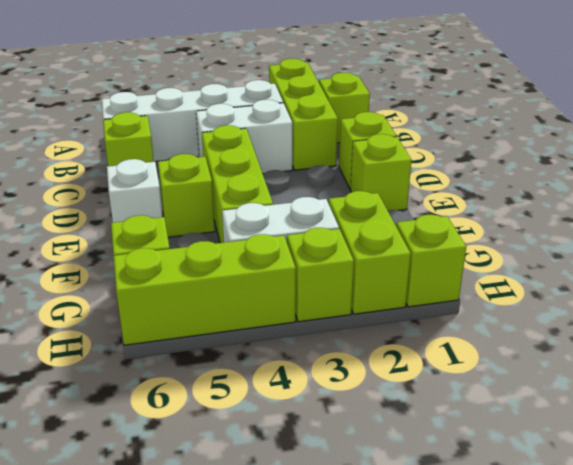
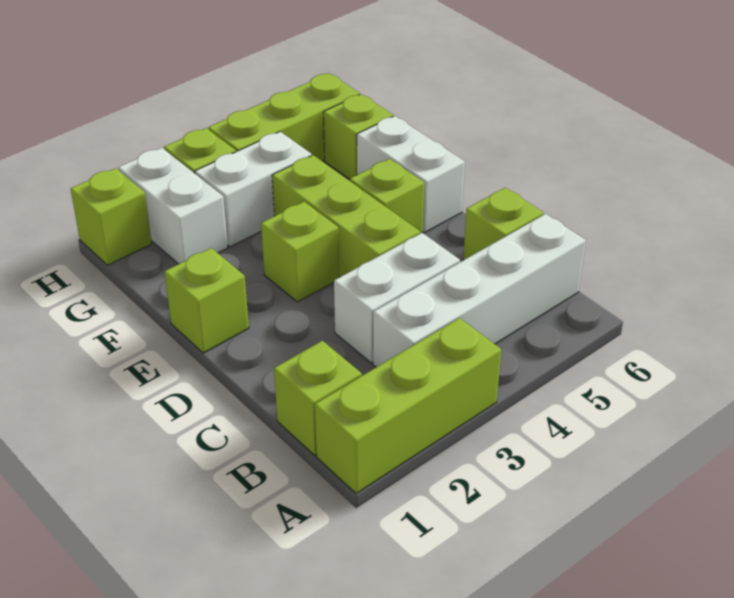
lime brick A2:C2 level 1 -> lime brick A1:A3 level 1
lime brick D1 level 1 -> lime brick E3 level 1
white brick E6 level 1 -> white brick E6:F6 level 1
lime brick G2:H2 level 1 -> white brick G2:H2 level 1

